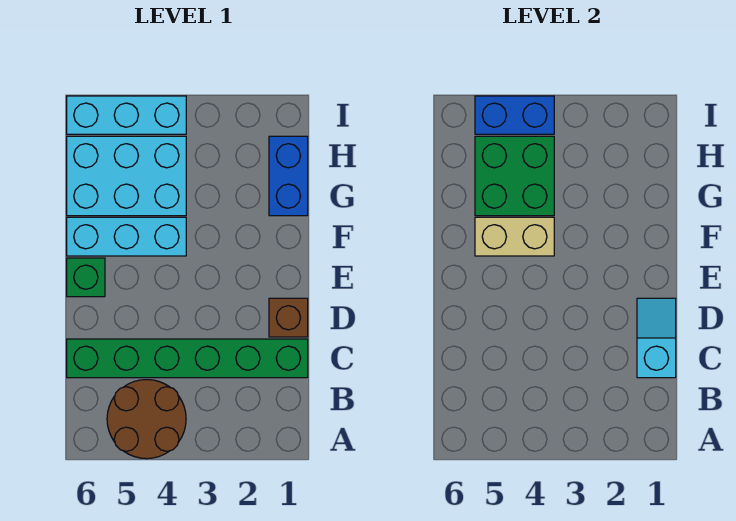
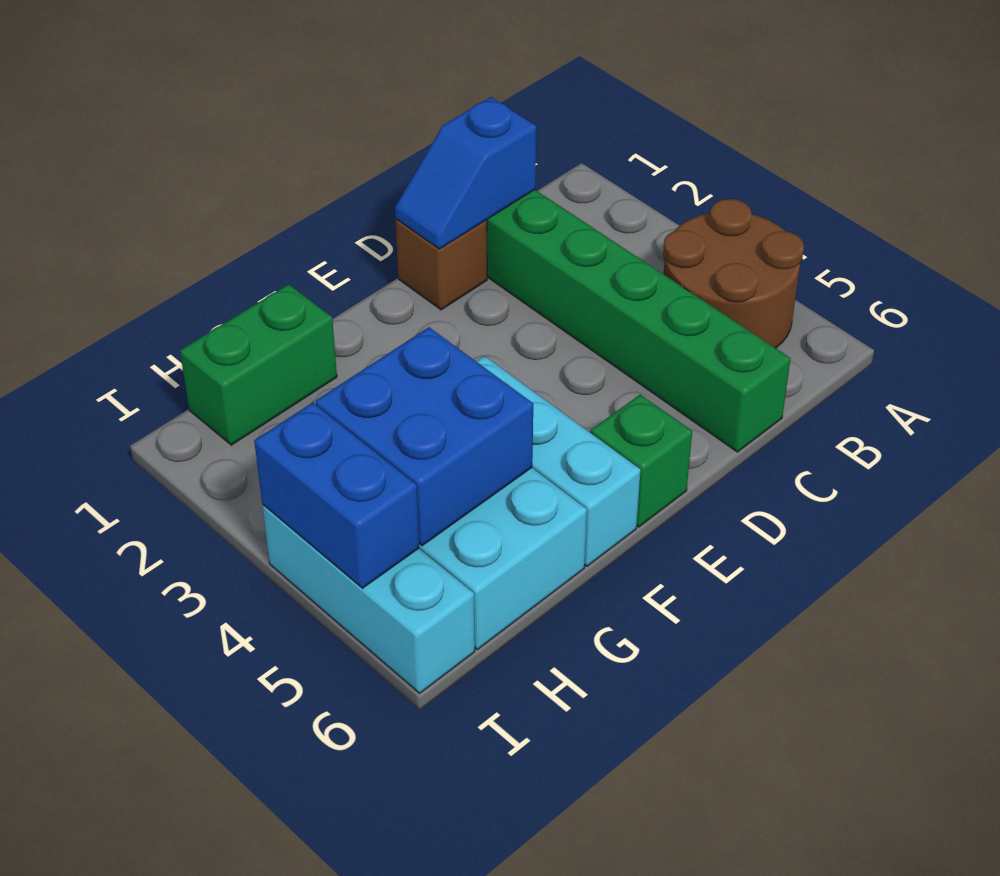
cyan slope C1:D1 level 2 top C -> blue slope C1:D1 level 2 top C
tan brick F4:F5 level 2 -> none
blue brick G1:H1 level 1 -> green brick G1:H1 level 1
green brick G4:H5 level 2 -> blue brick G4:H5 level 2

